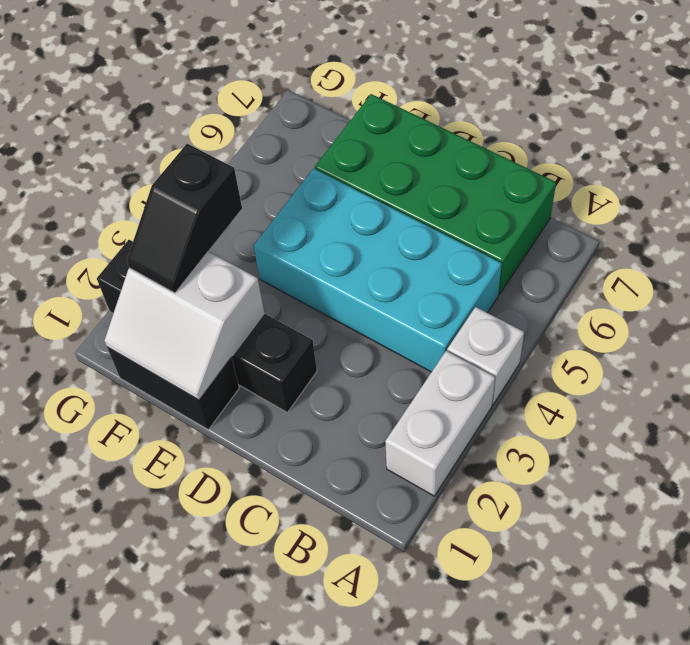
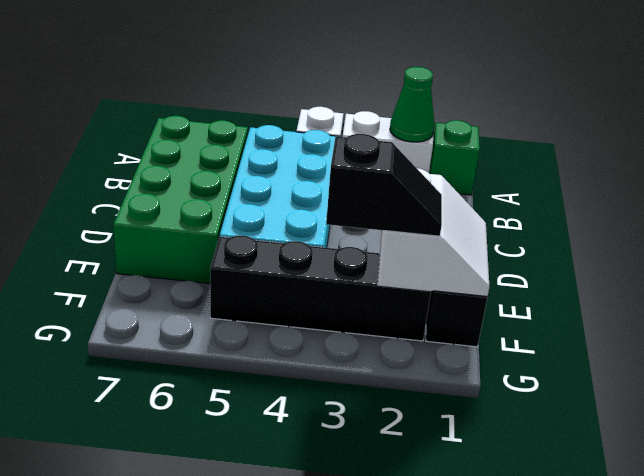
none -> green brick A1 level 1
none -> green cone A2 level 2
black brick D2:G2 level 1 -> black brick F2:F5 level 1

